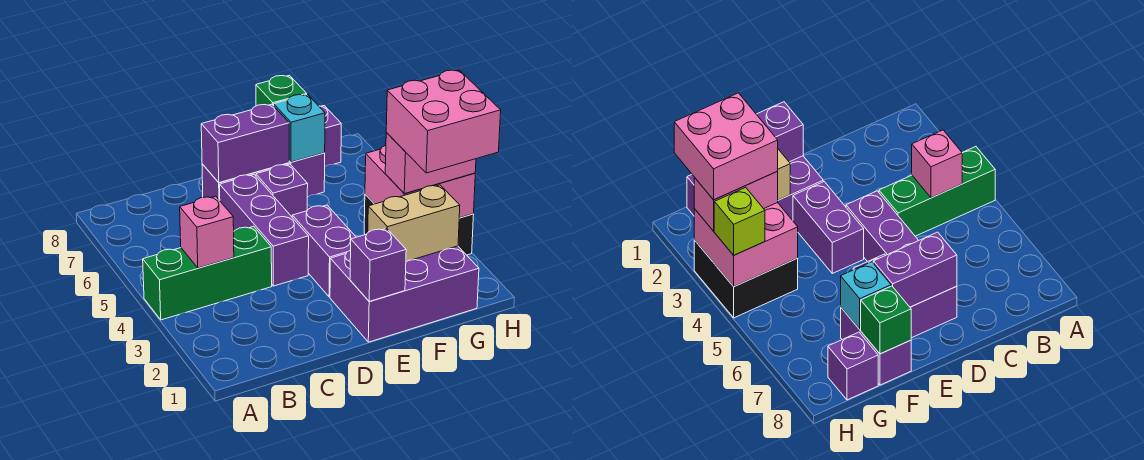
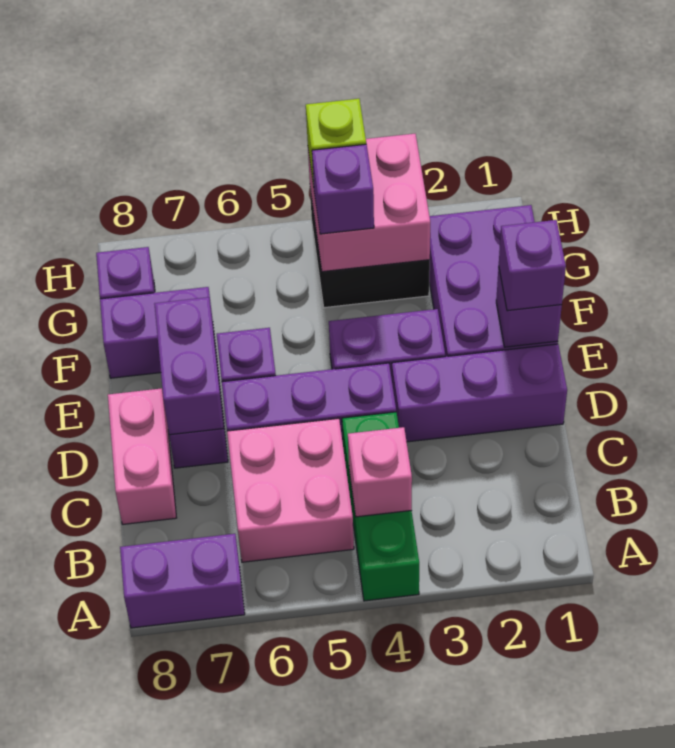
none -> purple brick A7:A8 level 1
none -> purple brick D1:D3 level 1
none -> purple brick E1 level 3
tan brick F2:G2 level 2 -> none
cyan brick F7 level 2 -> none
green brick F8 level 2 -> none
pink brick G2:H3 level 4 -> pink brick B5:C6 level 1
pink brick G3:H3 level 3 -> pink brick C8:D8 level 1
none -> purple brick G4 level 3

